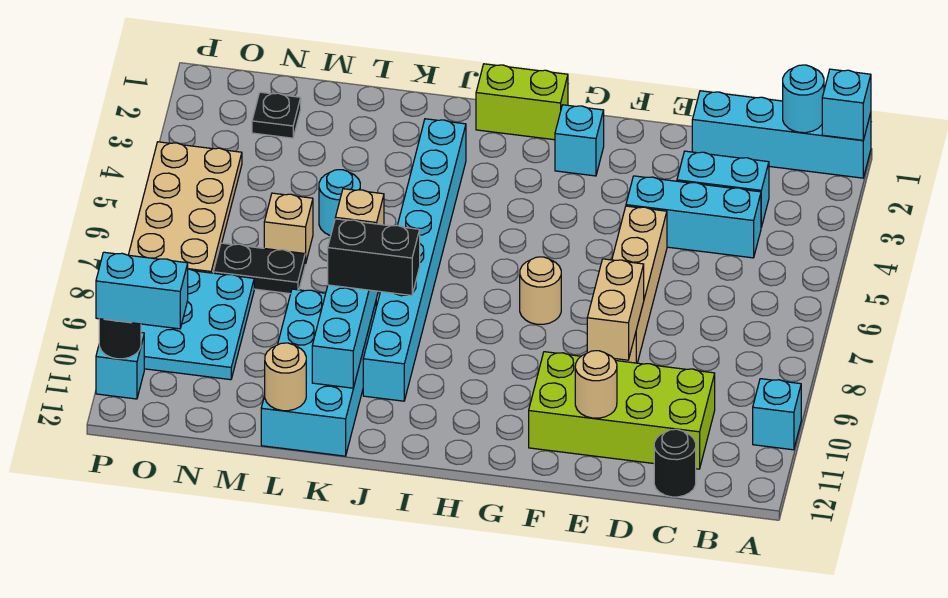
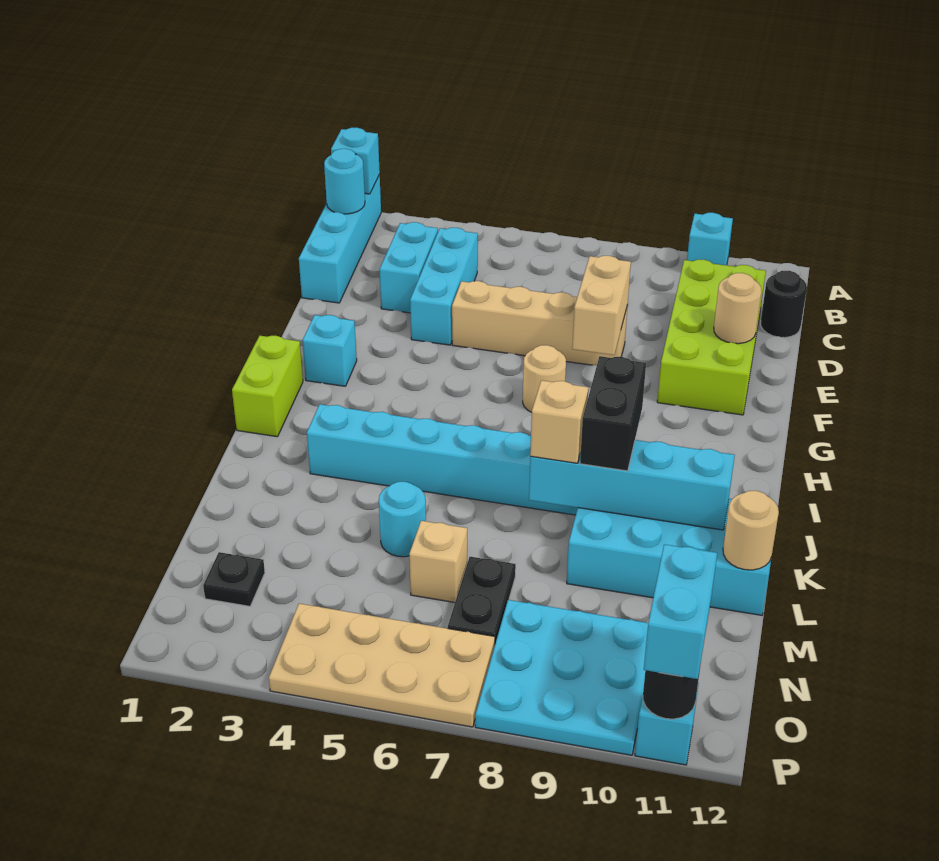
tan brick E8:E9 level 2 -> tan brick E8:F8 level 2

